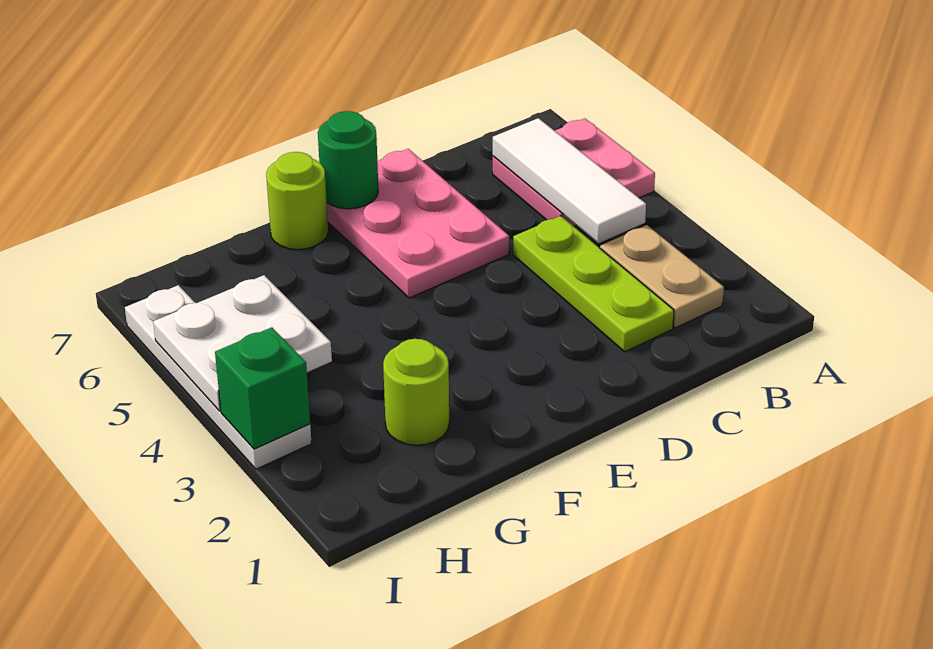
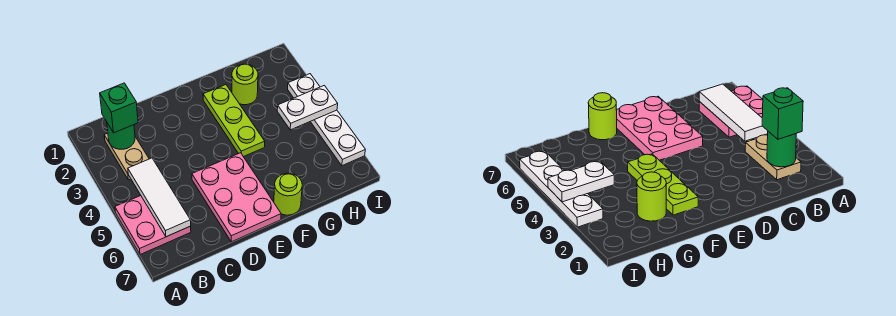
lime plate C2:C4 level 1 -> lime plate F2:F4 level 1
green round brick E7 level 2 -> green round brick B2 level 2
white plate H4:I5 level 2 -> white plate H4:I4 level 2
green brick I3 level 2 -> green brick B2 level 3

